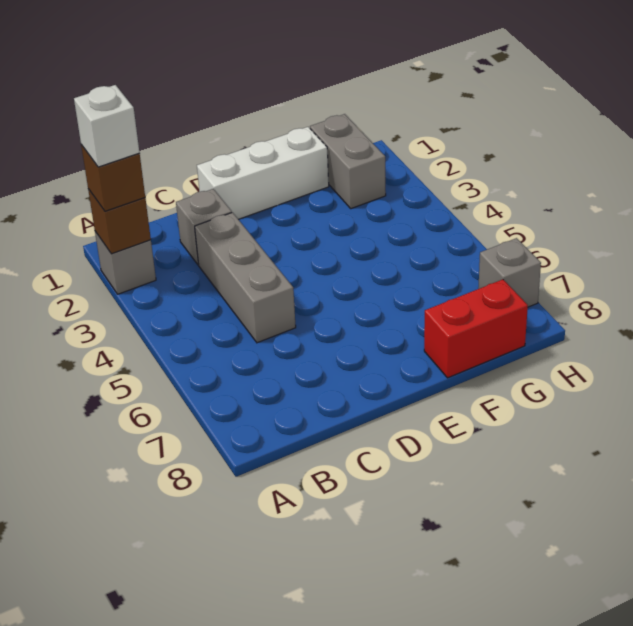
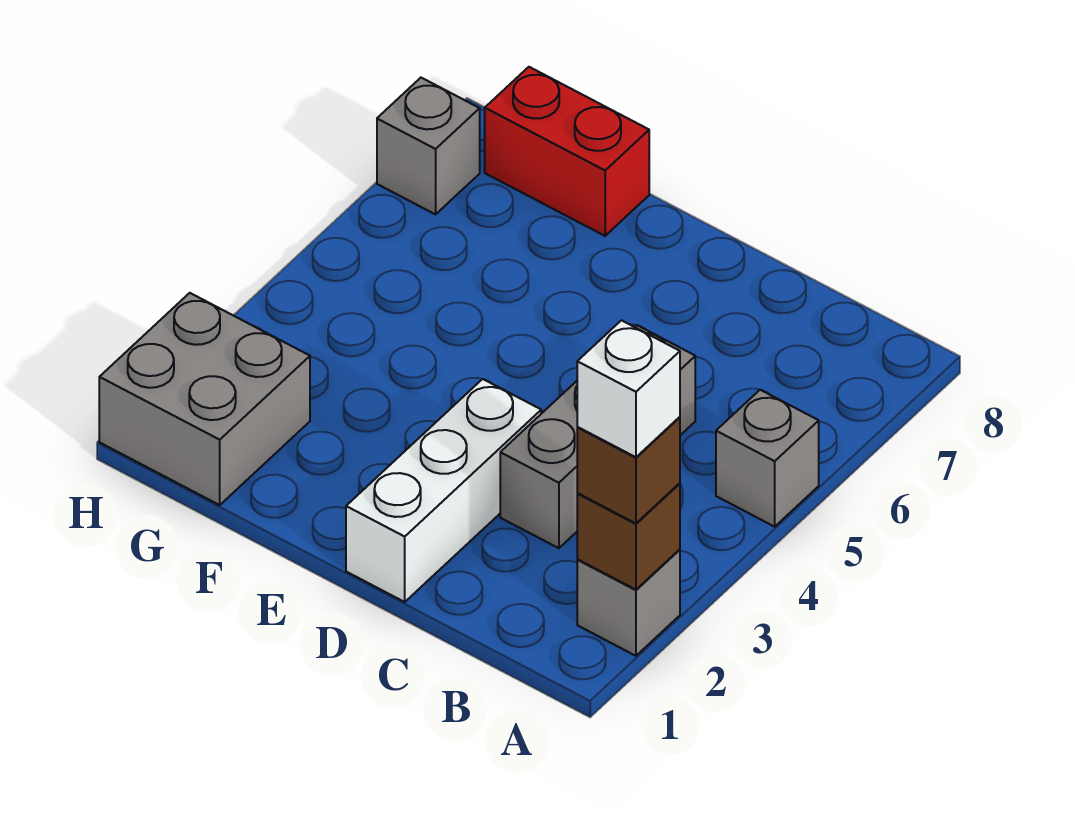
grey brick C2 level 1 -> grey brick A5 level 1
white brick D1:F1 level 1 -> white brick D1:D3 level 1
grey brick G1:G2 level 1 -> grey brick G1:H2 level 1

